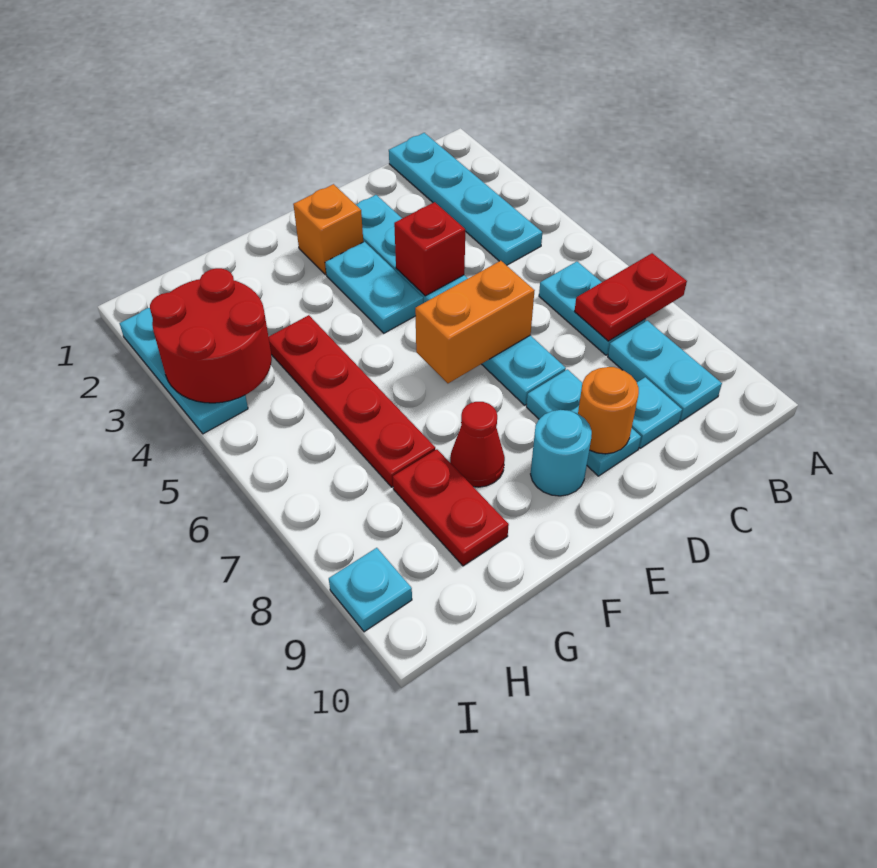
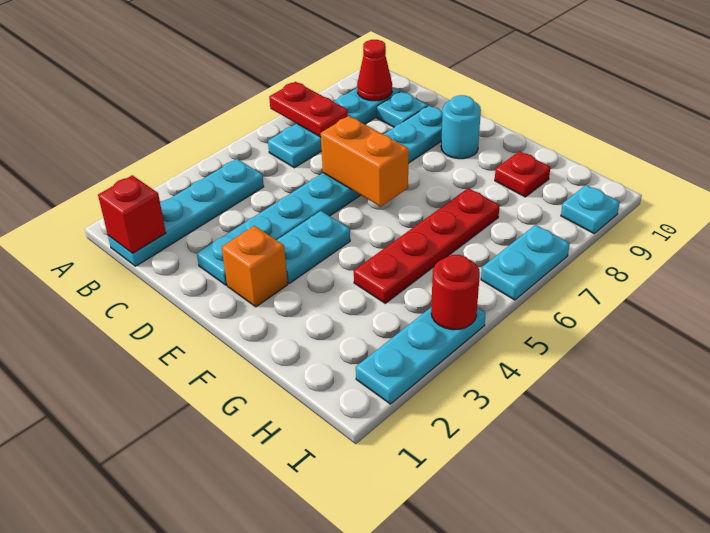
red brick D4 level 2 -> red brick B1 level 2
orange round brick D9 level 2 -> none
red cone F8 level 1 -> red cone B9 level 2
red plate G8:G9 level 1 -> red plate G9 level 1
red round brick H3:I4 level 2 -> red round brick I4 level 2
none -> cyan plate I6:I7 level 1

